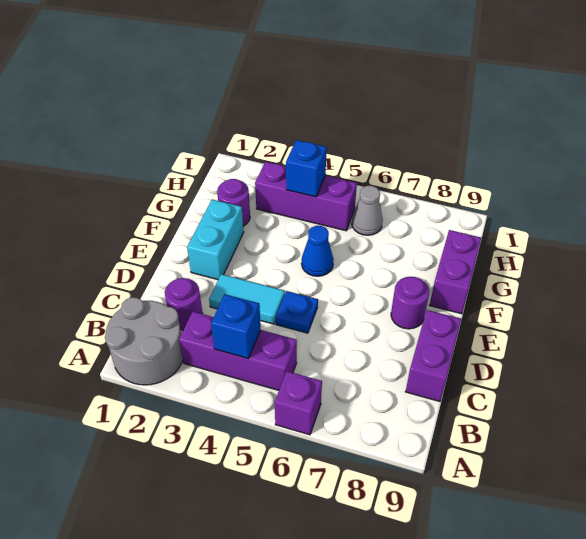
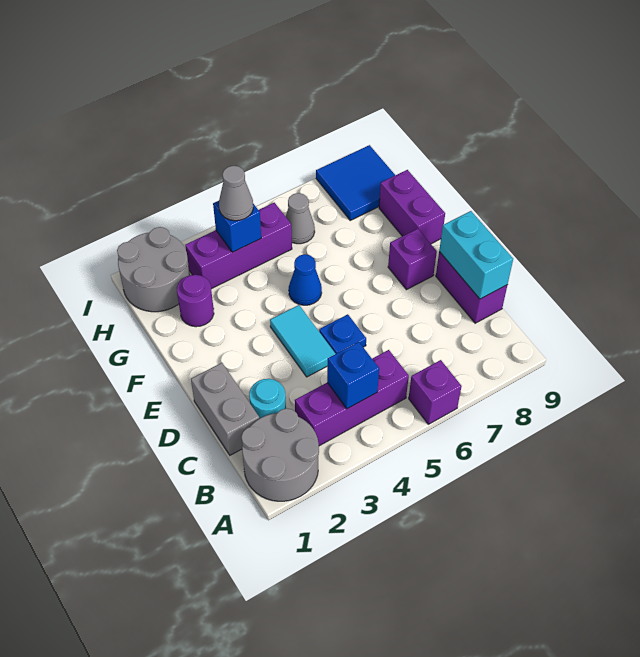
none -> grey brick C1:D1 level 1
purple round brick C2 level 1 -> cyan round brick C2 level 1
cyan tile D3:D4 level 1 -> cyan tile D4:E4 level 1
cyan brick E2:F2 level 1 -> cyan brick C9:D9 level 2
purple round brick E8 level 1 -> purple brick E8 level 1
none -> grey round brick H1:I2 level 1
none -> grey cone H4 level 3
none -> blue tile H8:I9 level 1

